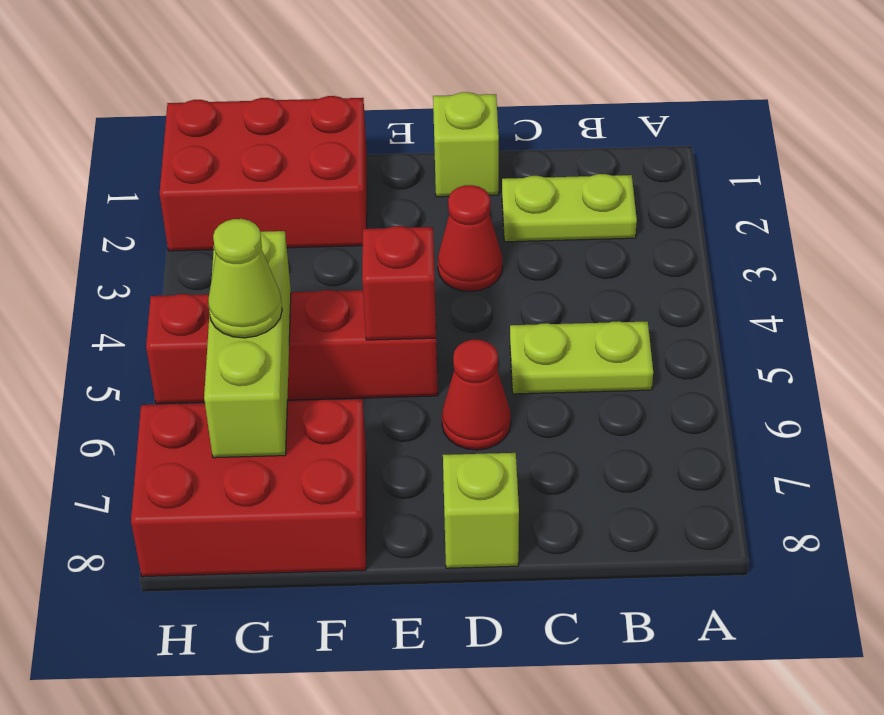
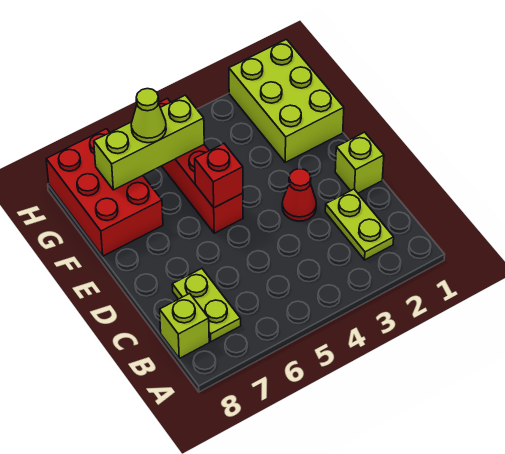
lime plate B5:C5 level 1 -> lime plate B7:C7 level 1
red cone D6 level 1 -> none
lime brick D8 level 1 -> lime brick B8 level 1
red brick F1:H2 level 1 -> lime brick F1:H2 level 1

